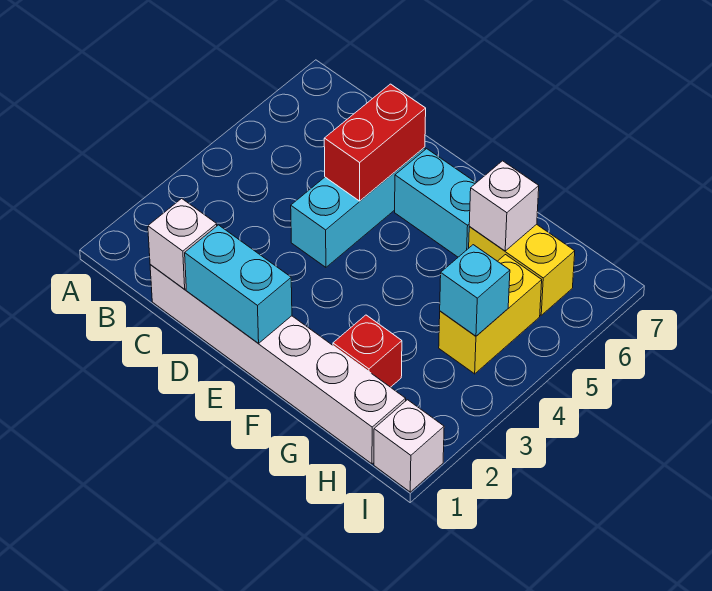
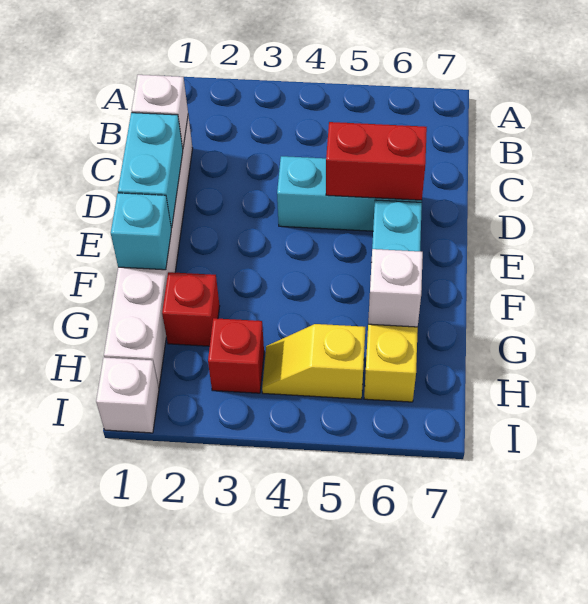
none -> red brick H3 level 1
yellow brick H4:H5 level 1 -> yellow slope H4:H5 level 1 top 5
cyan brick H4 level 2 -> cyan brick F1 level 2

